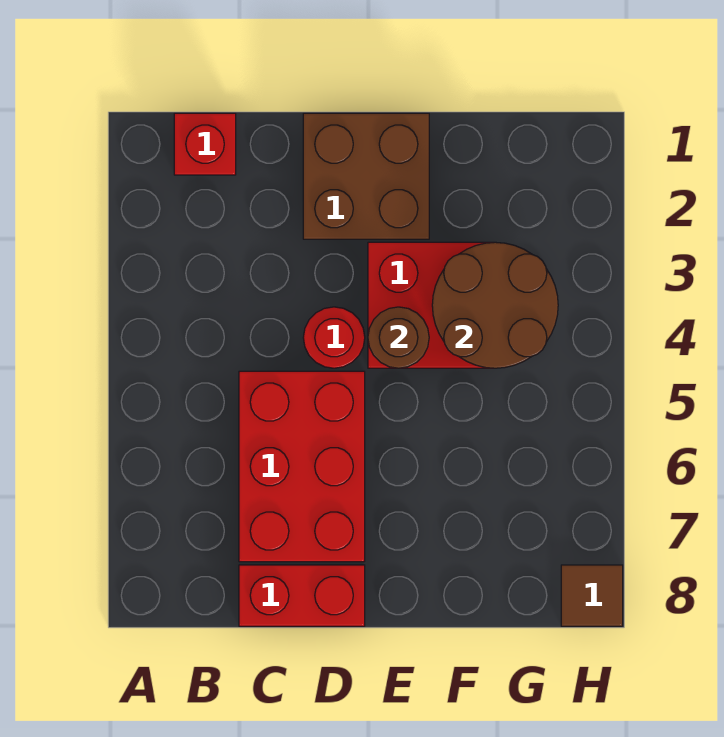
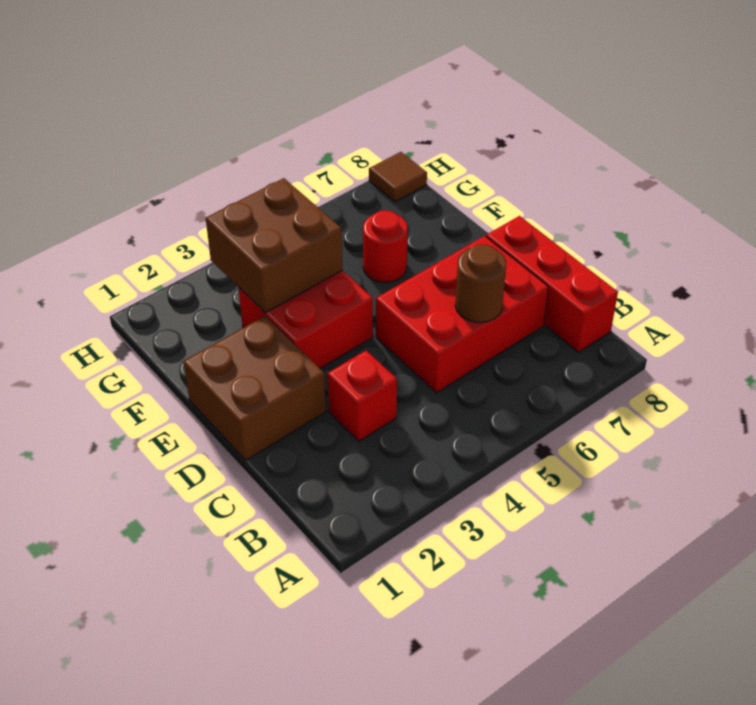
red brick B1 level 1 -> red brick C3 level 1
red brick C8:D8 level 1 -> red brick B8:D8 level 1
red round brick D4 level 1 -> red round brick F6 level 1
brown round brick E4 level 2 -> brown round brick C6 level 2
brown round brick F3:G4 level 2 -> brown brick F3:G4 level 2

